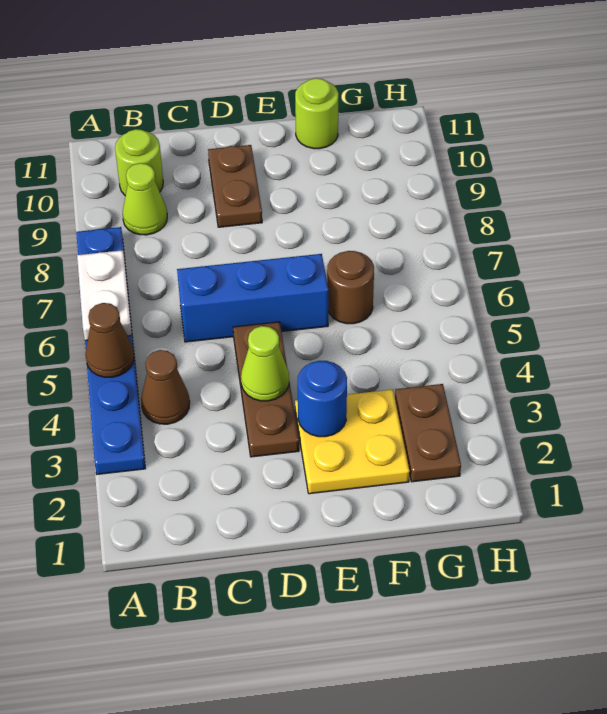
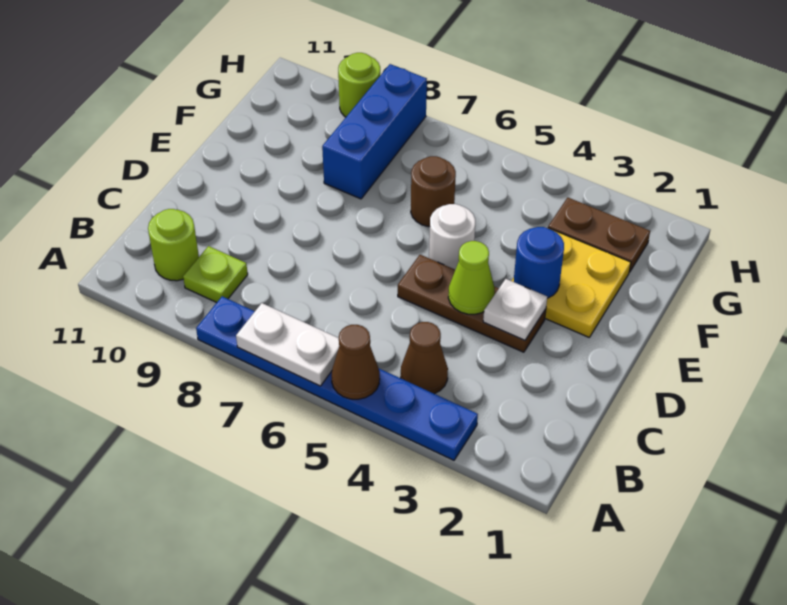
lime cone B9 level 1 -> lime plate B9 level 1
blue brick C6:E6 level 1 -> blue brick F8:H8 level 1
none -> white plate D3 level 2
brown plate D9:D10 level 1 -> none
none -> white round brick E5 level 1
lime round brick F11 level 1 -> lime round brick H9 level 1

